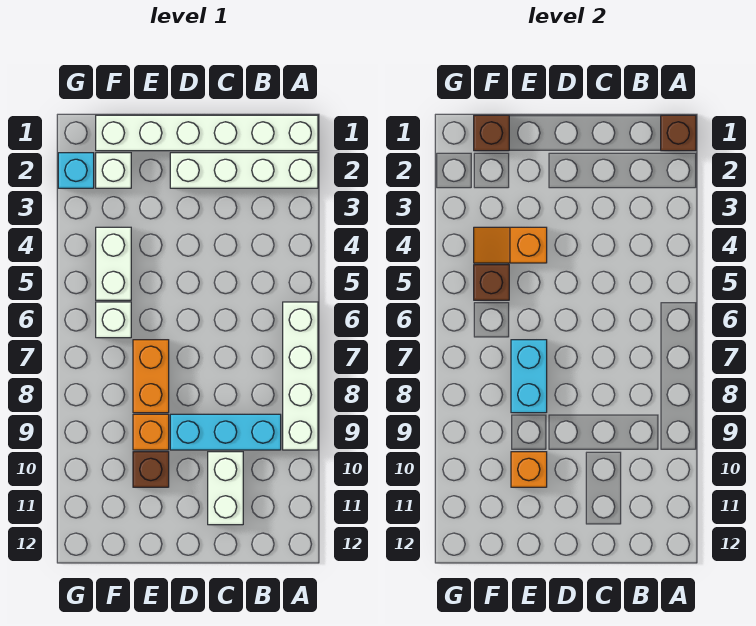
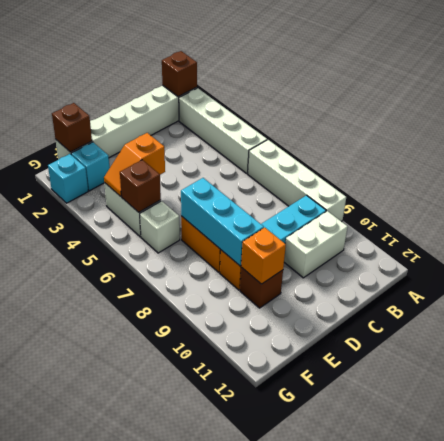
white brick A2:D2 level 1 -> white brick A2:A5 level 1
white brick C10:C11 level 1 -> white brick B10:C10 level 1
cyan brick E7:E8 level 2 -> cyan brick E7:E9 level 2
white brick F2 level 1 -> cyan brick F2 level 1

